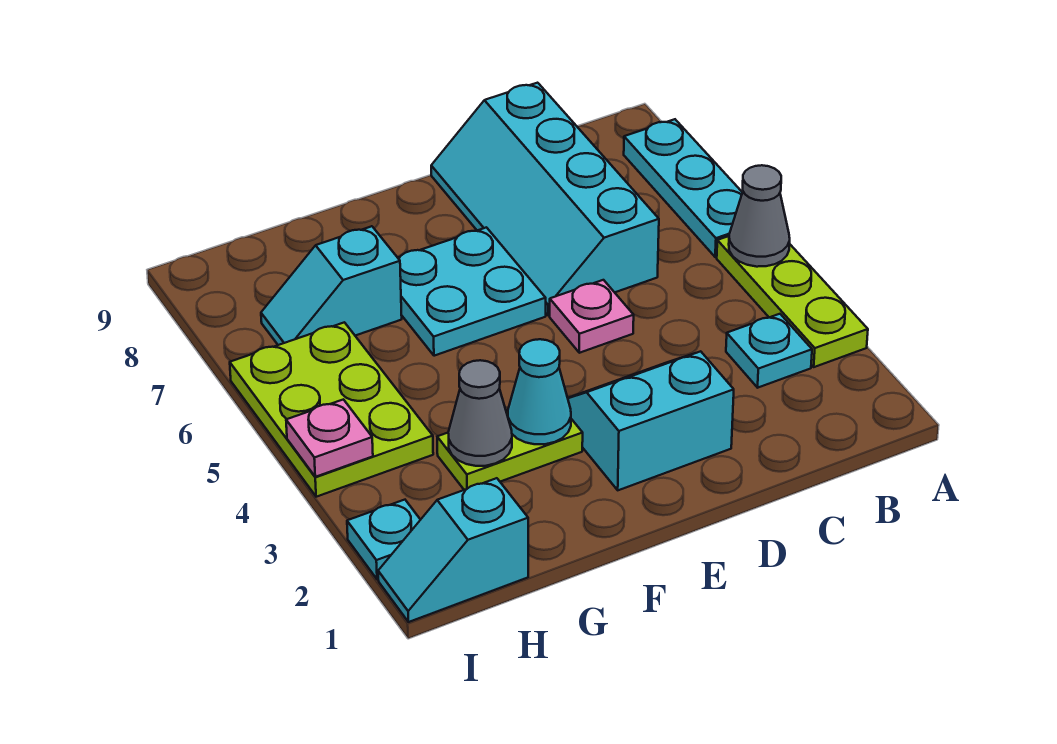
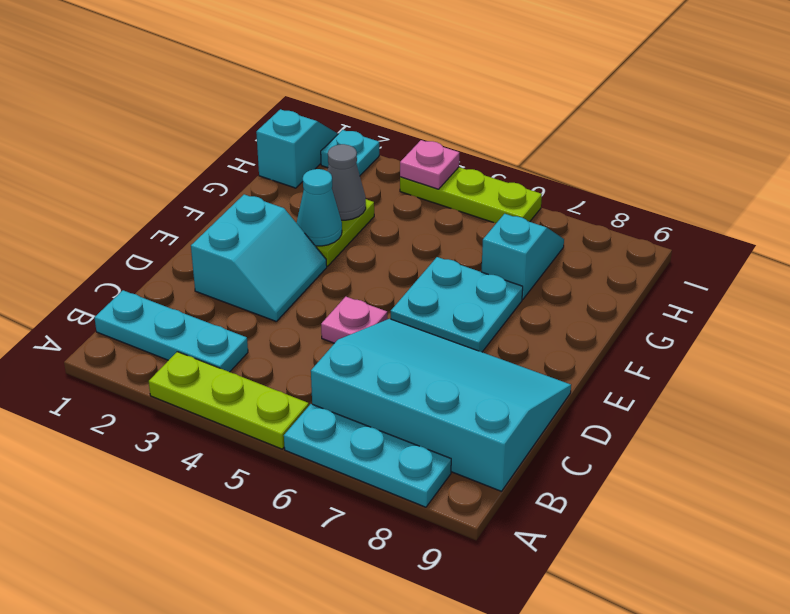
grey cone A5 level 2 -> none
cyan plate B3 level 1 -> cyan plate B1:B3 level 1
cyan slope C6:D9 level 1 top C -> cyan slope B6:D9 level 1 top B
lime plate H4:I6 level 1 -> lime plate I4:I6 level 1

